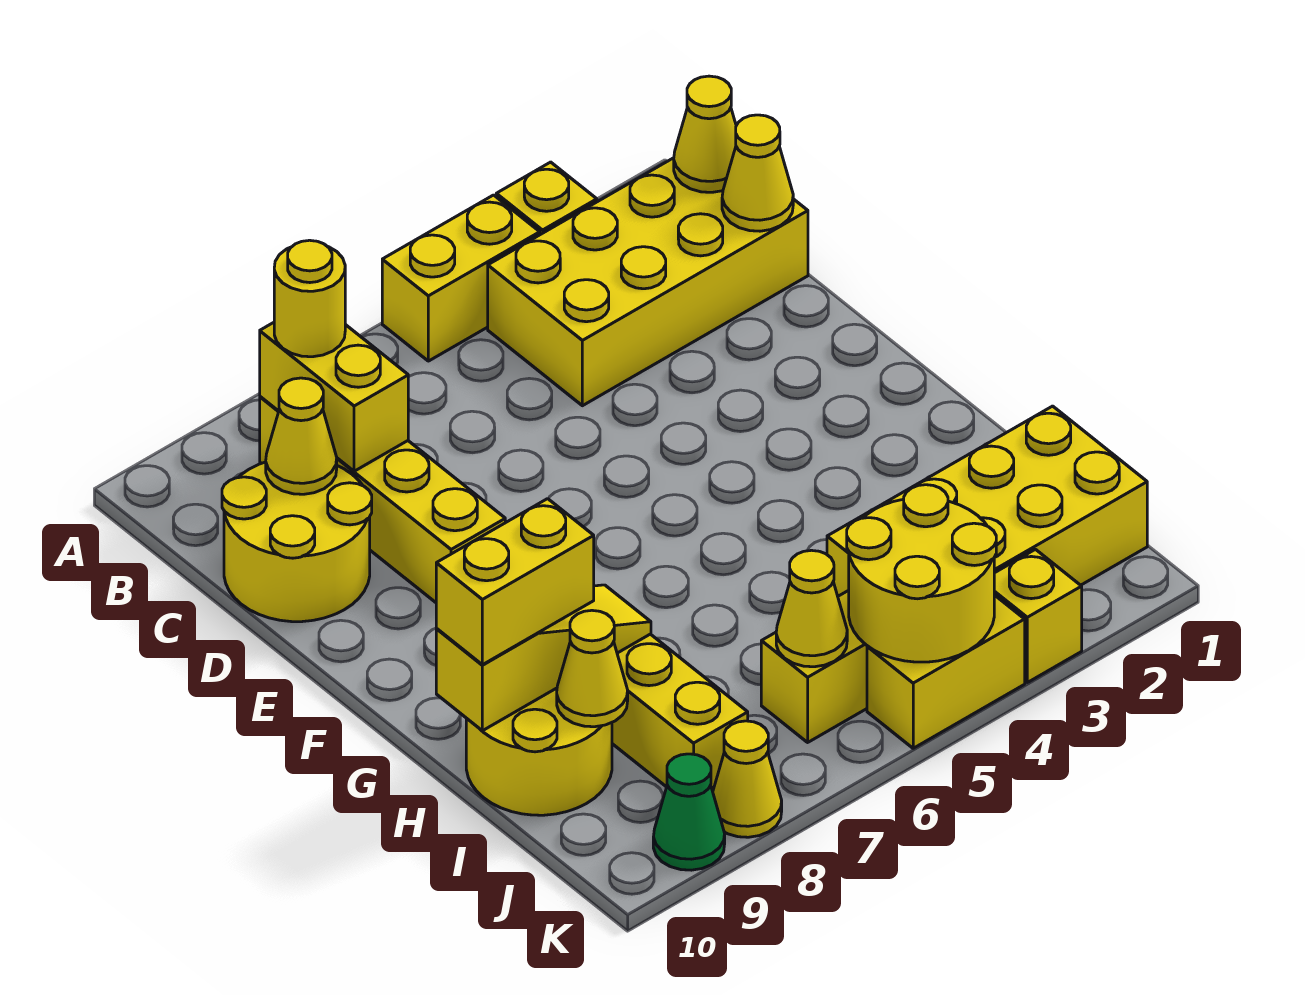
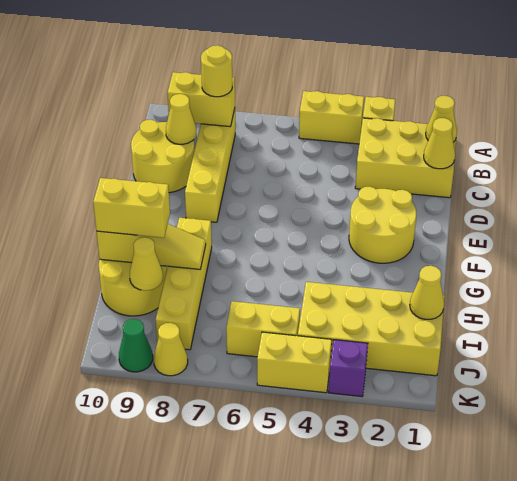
yellow brick B1:C4 level 1 -> yellow brick B1:C3 level 1
yellow brick B8:C8 level 2 -> yellow brick B8:B9 level 2
yellow round brick J4:K5 level 2 -> yellow round brick E2:F3 level 1
yellow cone J6 level 2 -> yellow cone I1 level 2
yellow brick K3 level 1 -> purple brick K3 level 1

